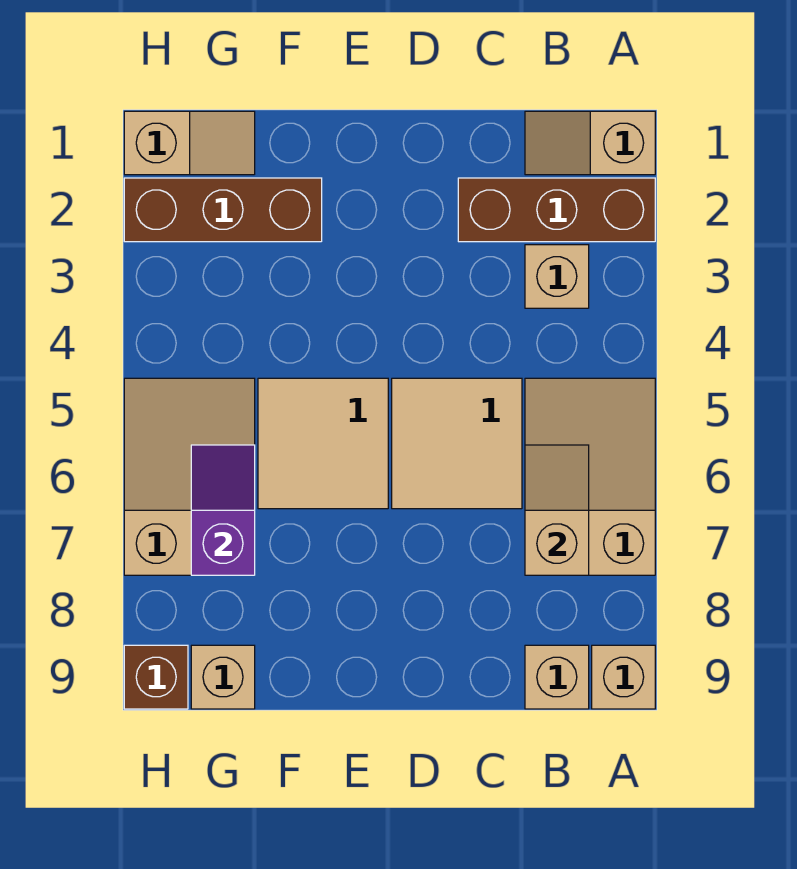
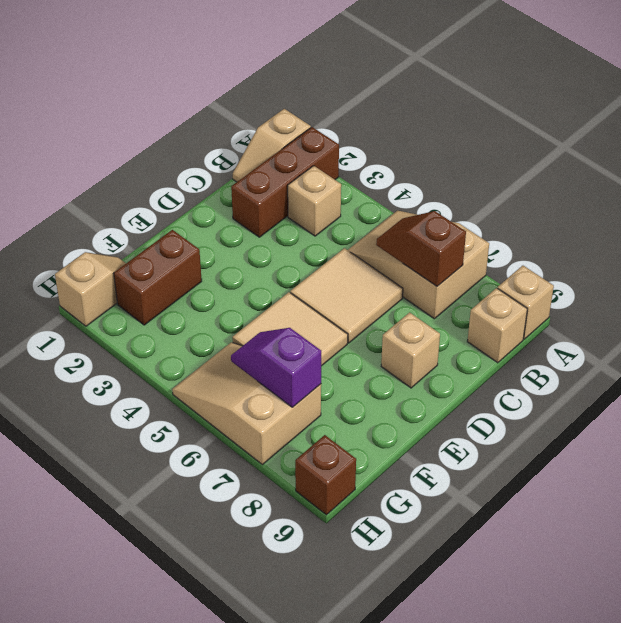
tan slope B6:B7 level 2 top 7 -> brown slope B6:B7 level 2 top 7
brown brick F2:H2 level 1 -> brown brick F2:G2 level 1
tan brick G9 level 1 -> tan brick D8 level 1

